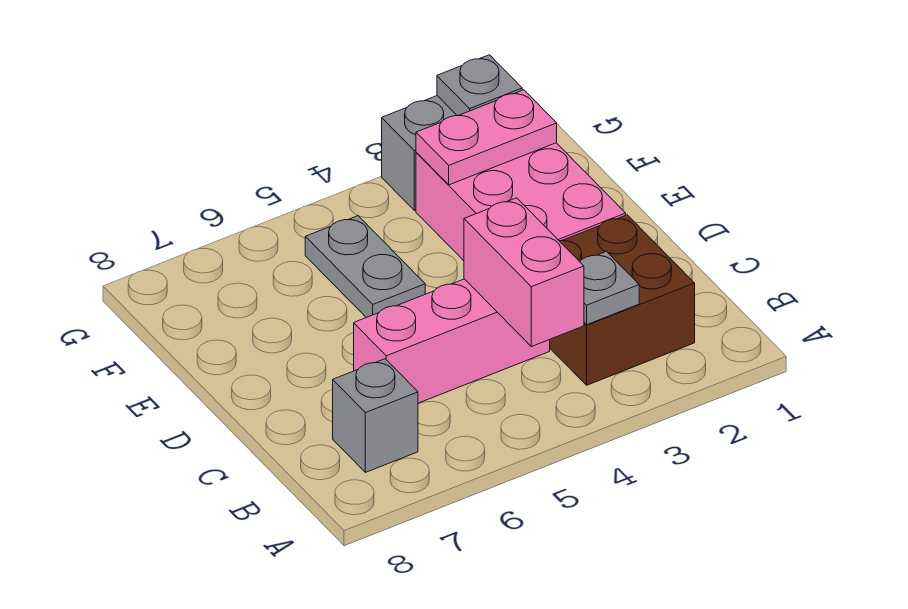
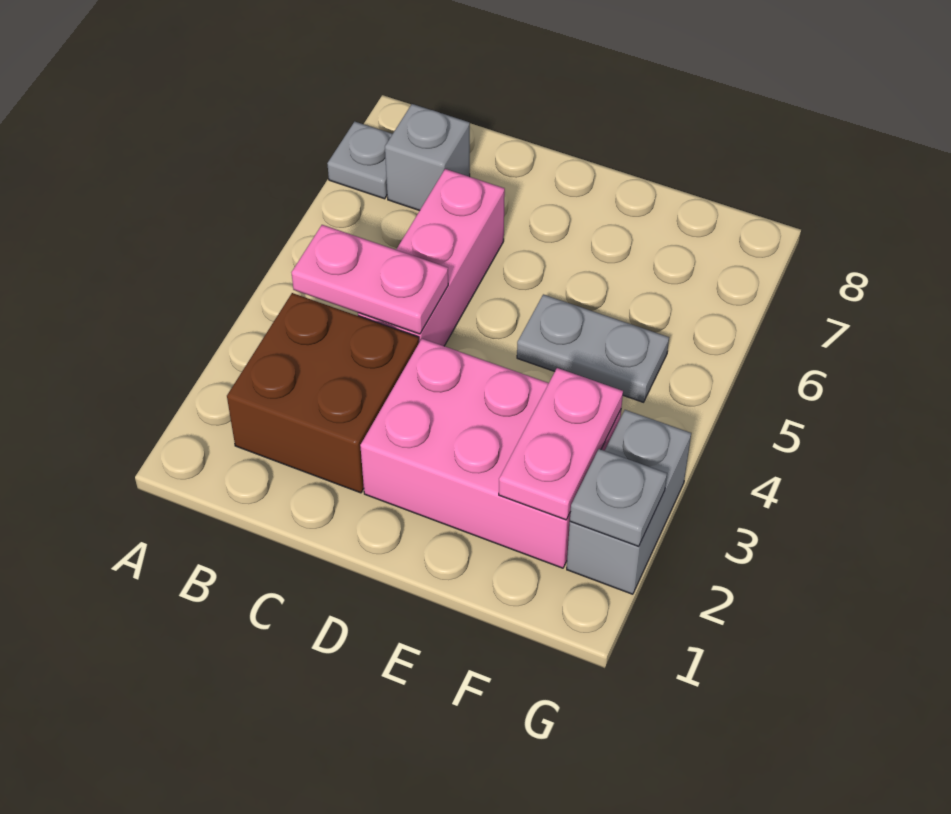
grey plate B3 level 2 -> grey plate A7 level 1
pink brick B4:C4 level 2 -> pink plate B4:C4 level 2

